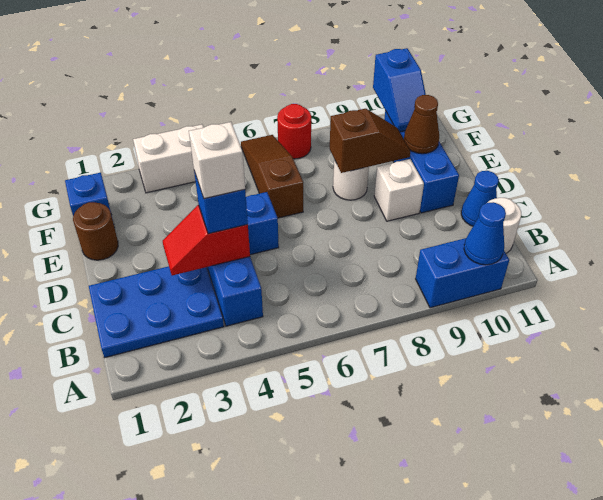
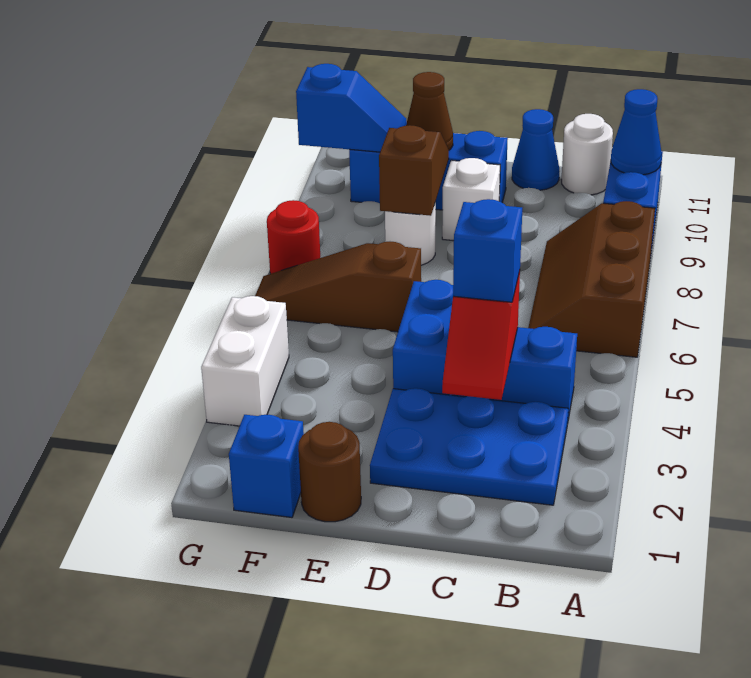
none -> brown slope A6:B8 level 1 top A
blue plate B1:C3 level 1 -> blue plate B2:D3 level 1
white brick C4 level 4 -> none

